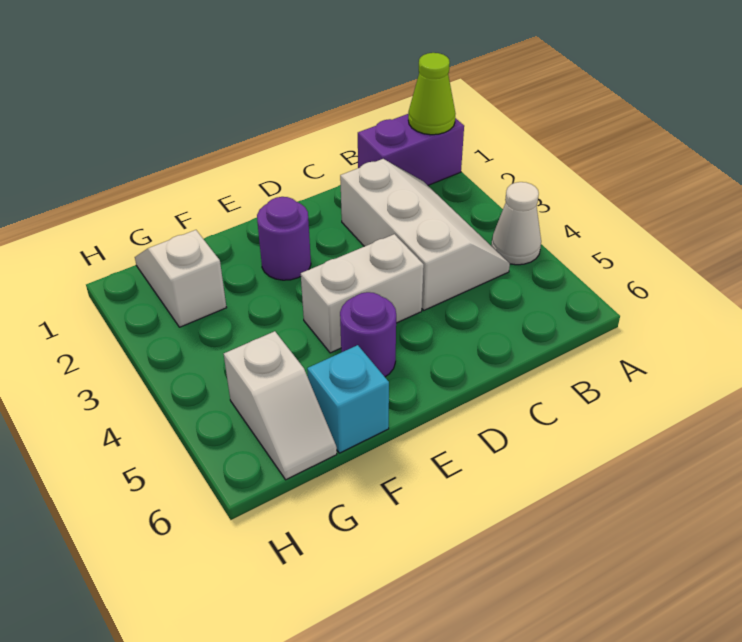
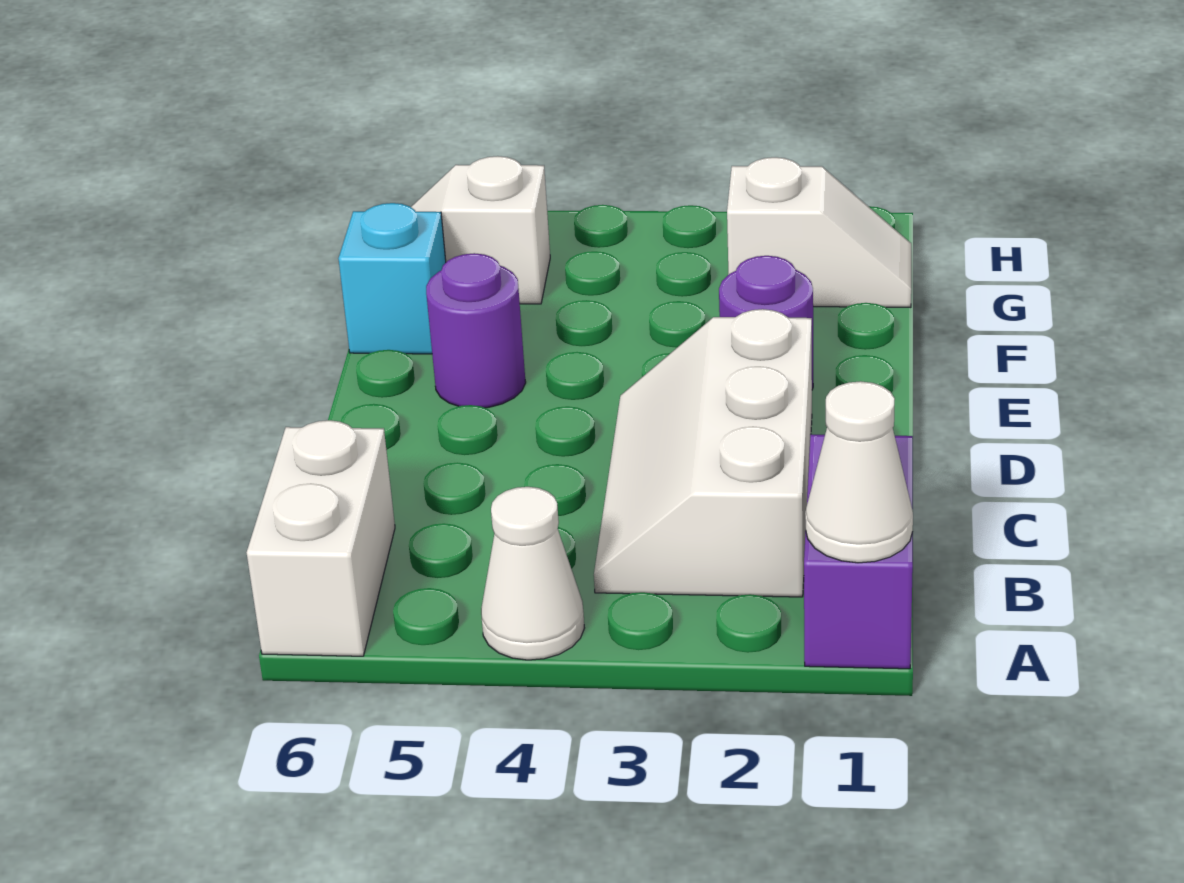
lime cone A1 level 2 -> white cone A1 level 2
white slope B2:C4 level 1 top C -> white slope B2:D3 level 1 top 2
white brick D4:E4 level 1 -> white brick A6:B6 level 1

